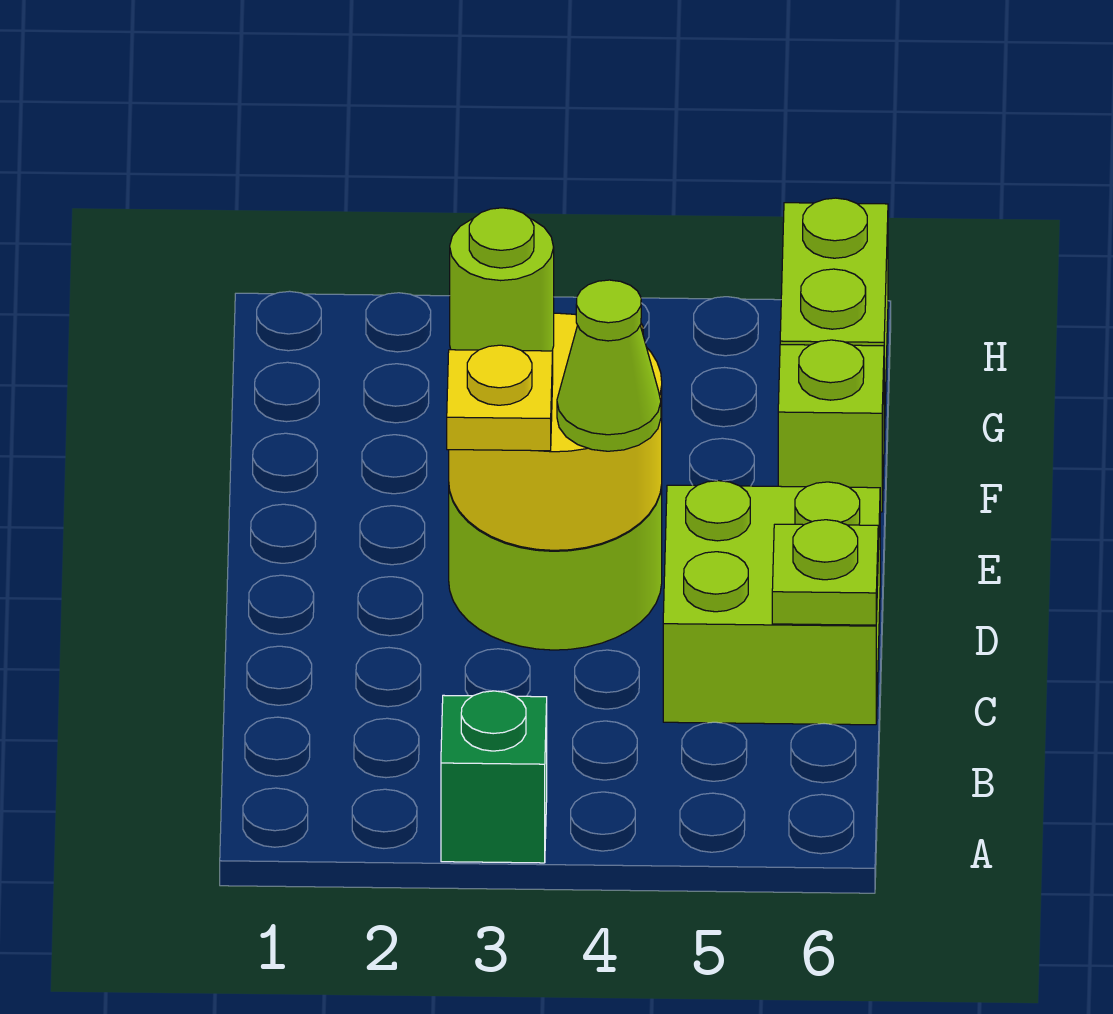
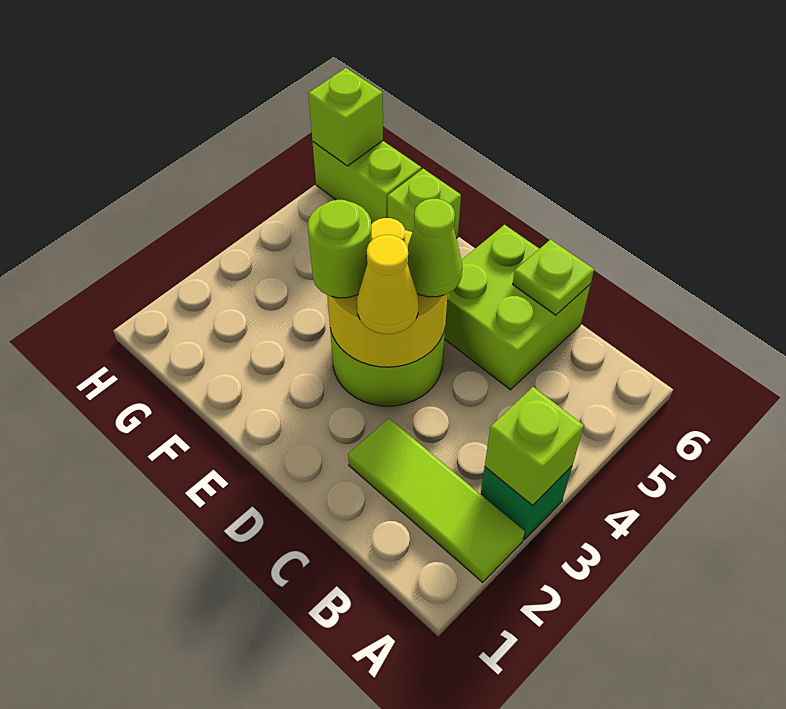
none -> lime tile A2:C2 level 1
none -> lime brick A3 level 2
yellow plate D3 level 3 -> yellow cone D3 level 3
none -> lime brick H6 level 2

